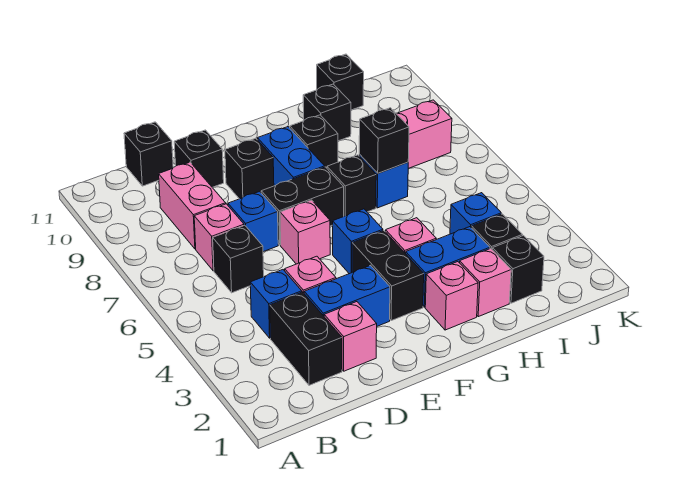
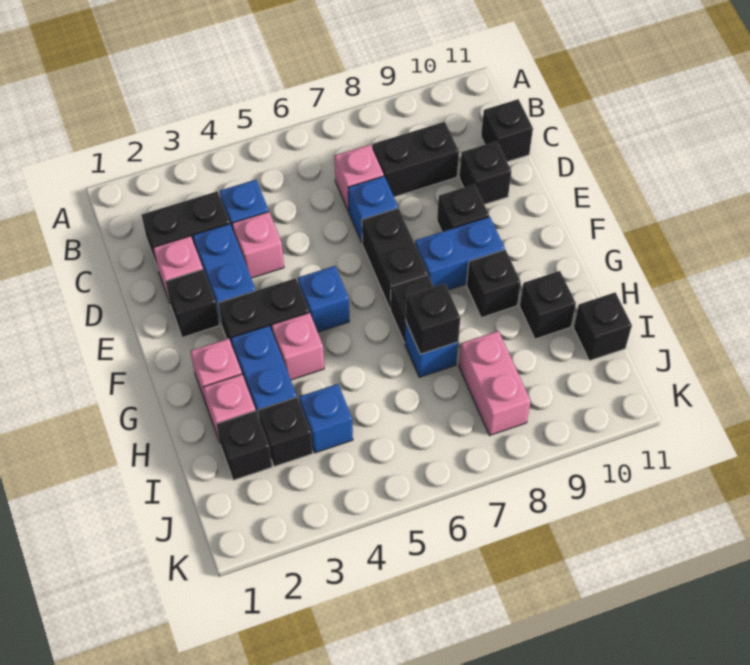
black brick C6 level 1 -> black brick E2 level 1
pink brick C8:C9 level 1 -> black brick C8:C9 level 1
pink brick E6 level 1 -> none

